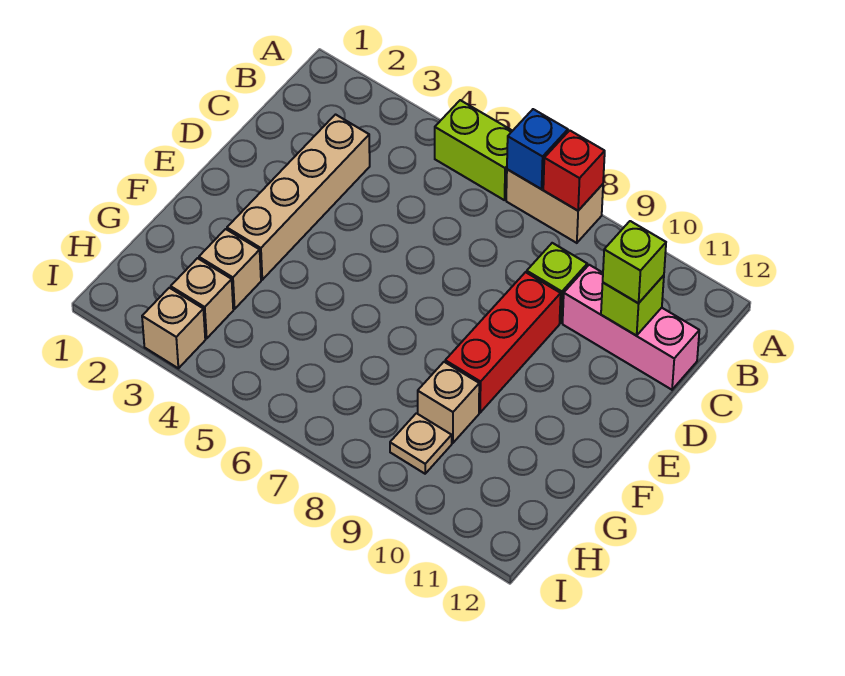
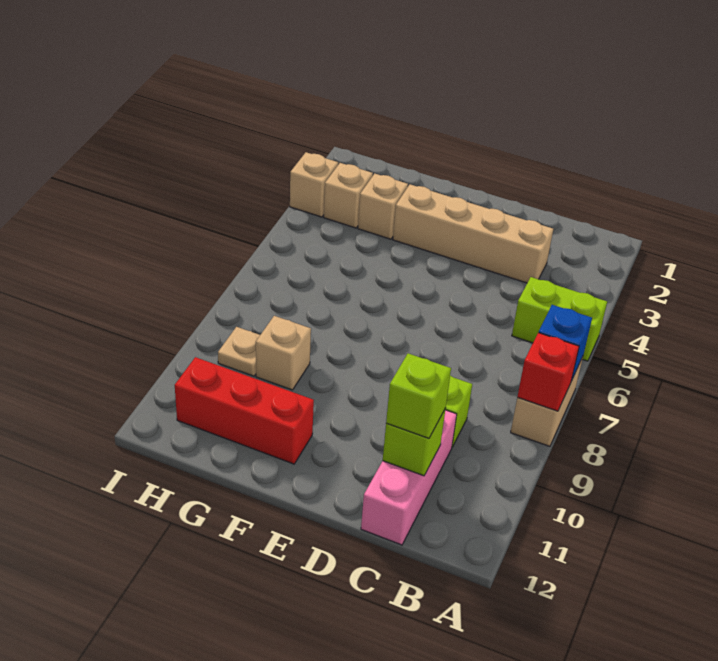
lime brick A5:A6 level 1 -> lime brick A5:B5 level 1
red brick D9:F9 level 1 -> red brick F11:H11 level 1

